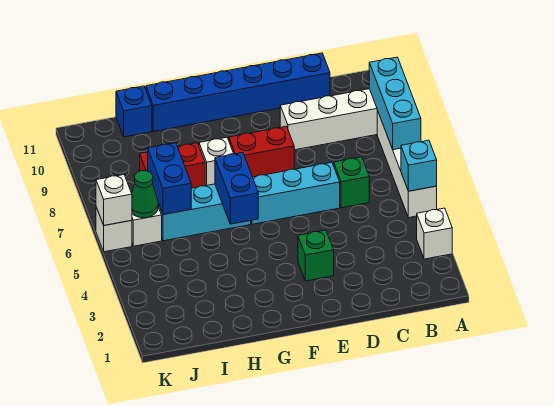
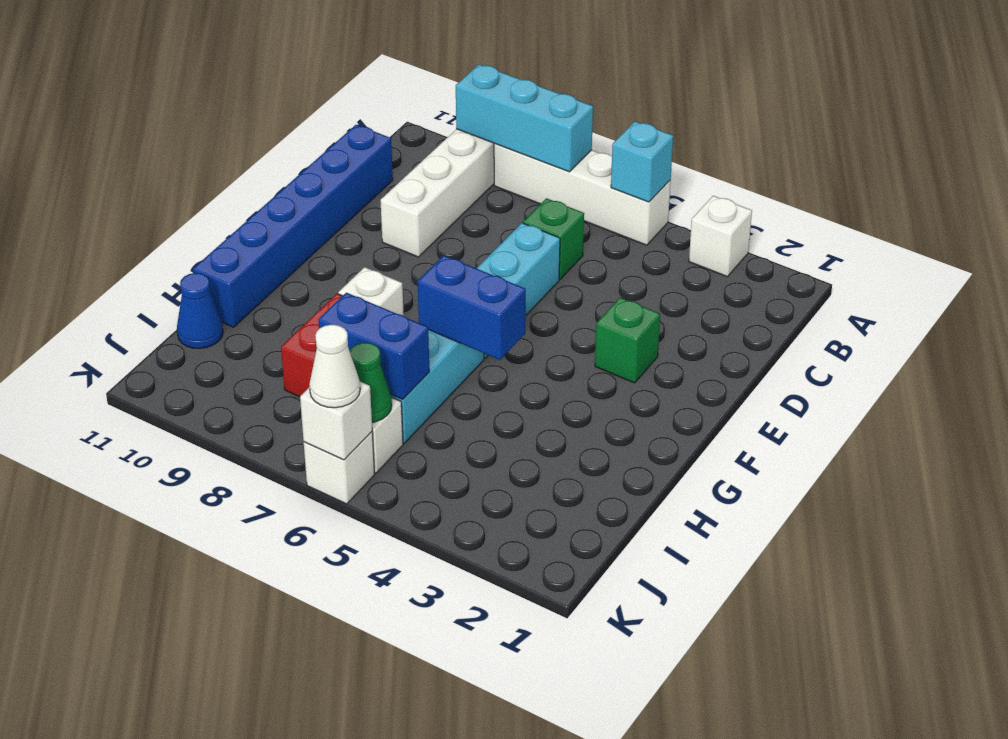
red brick E8:F8 level 1 -> none
blue brick I11 level 1 -> blue cone I11 level 1
none -> white cone K6 level 3

